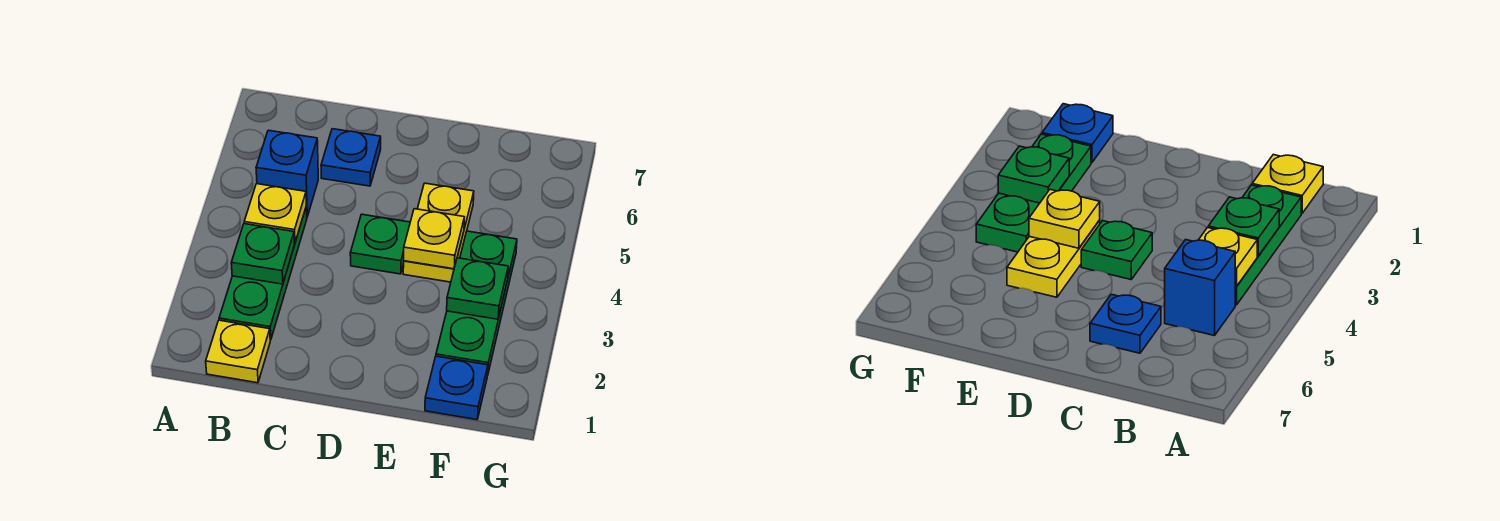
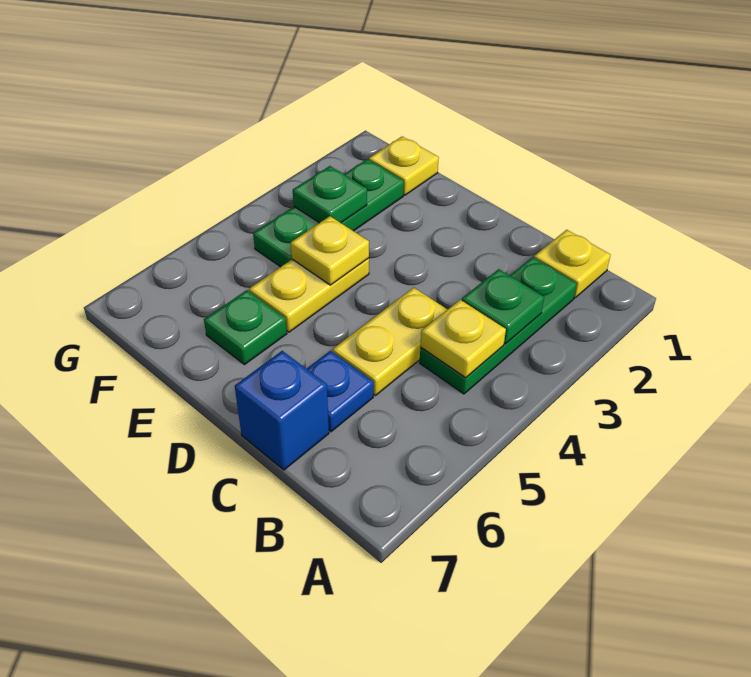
blue brick B5 level 1 -> blue brick C7 level 1
none -> yellow plate C4:C5 level 1
green plate D4 level 1 -> green plate E6 level 1
blue plate F1 level 1 -> yellow plate F1 level 1

